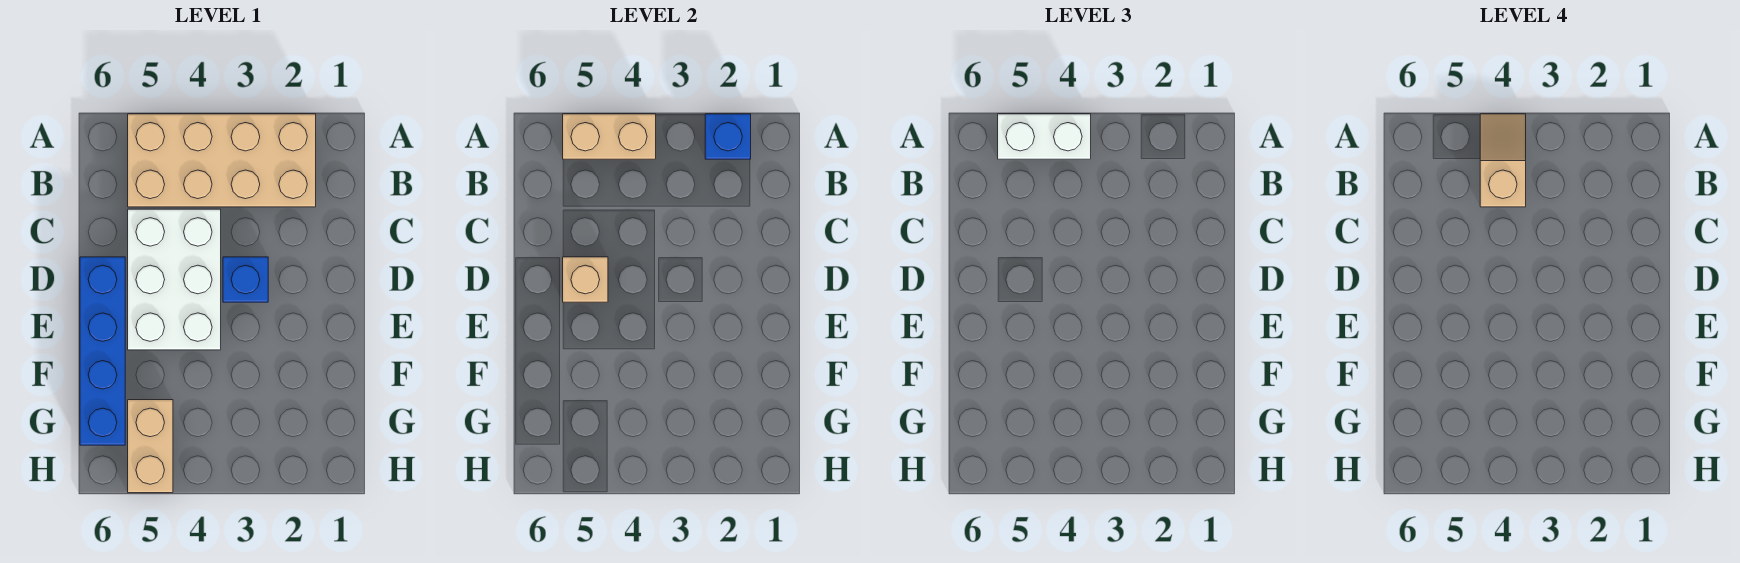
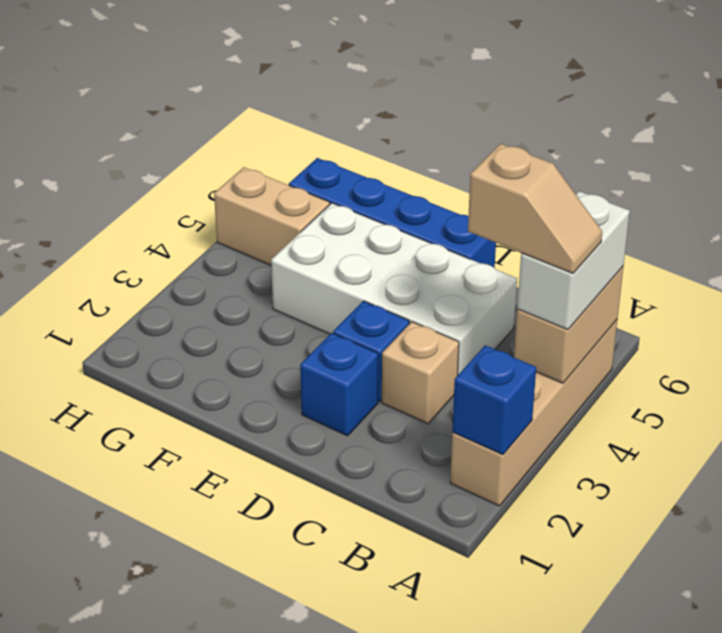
tan brick A2:B5 level 1 -> tan brick A2:A5 level 1
white brick C4:E5 level 1 -> white brick C4:F5 level 1
none -> blue brick D2 level 1
tan brick D5 level 2 -> tan brick C3 level 1

